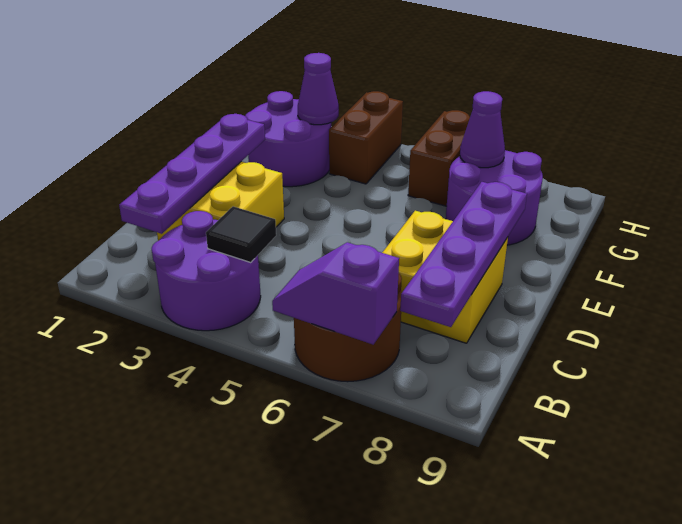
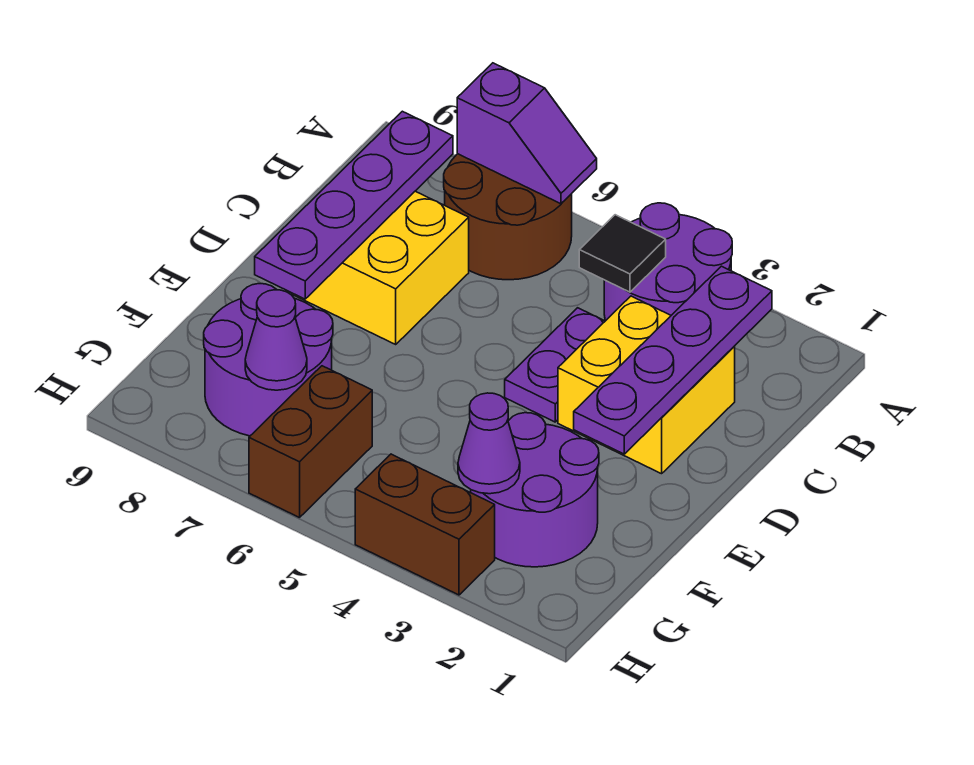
none -> purple plate C4:D4 level 1
brown brick G4:H4 level 1 -> brown brick H3:H4 level 1

